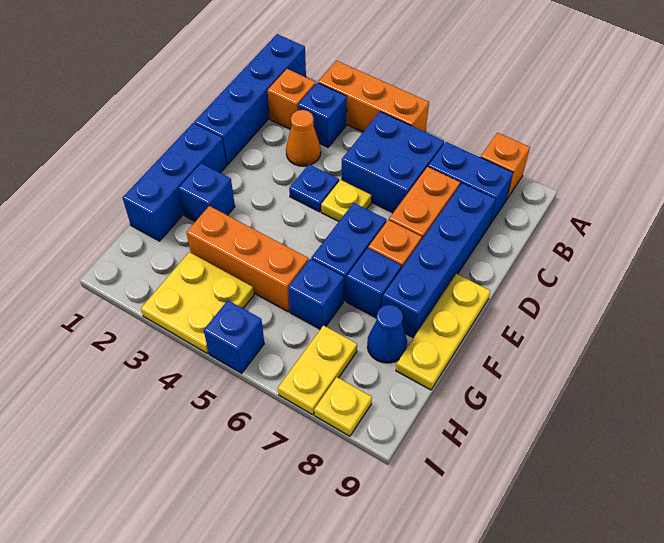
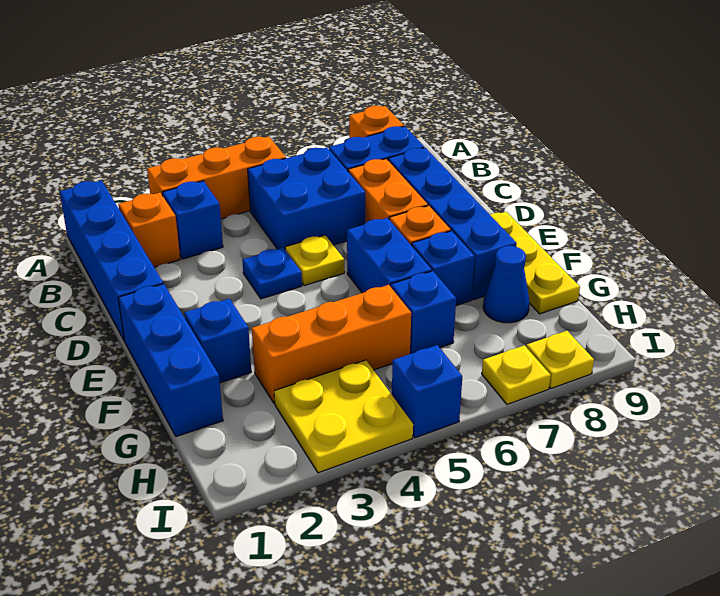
orange cone C3 level 1 -> none
yellow plate H7:I7 level 1 -> yellow plate I7 level 1

